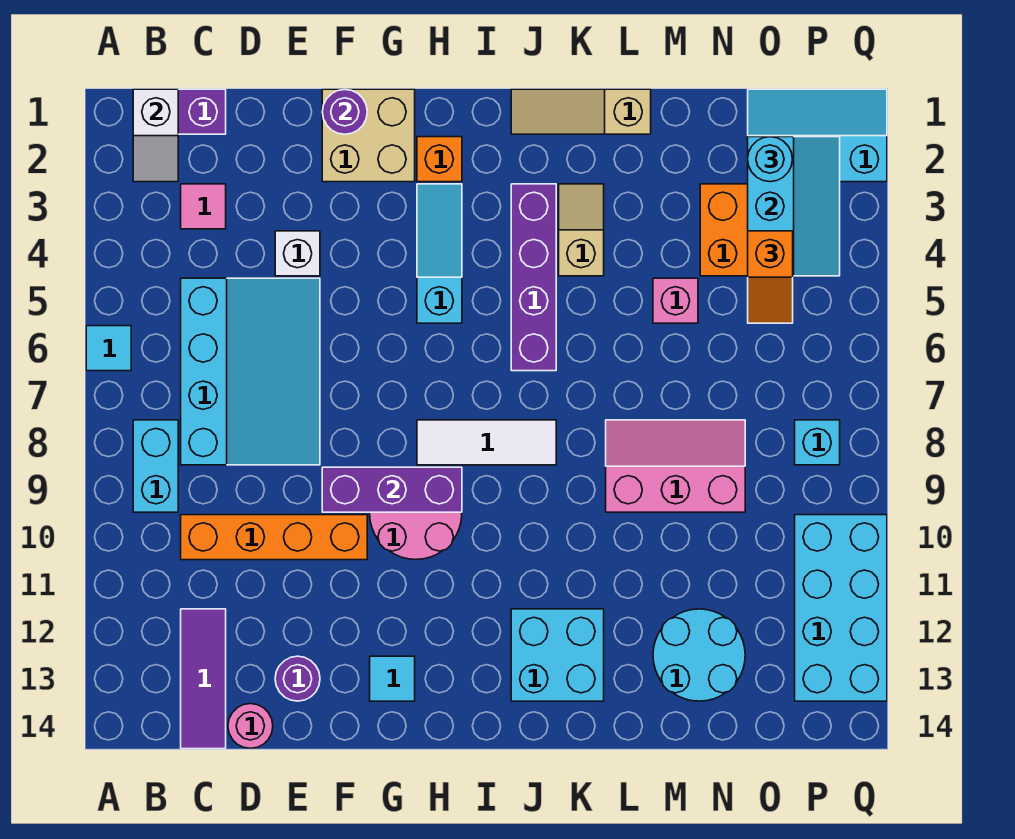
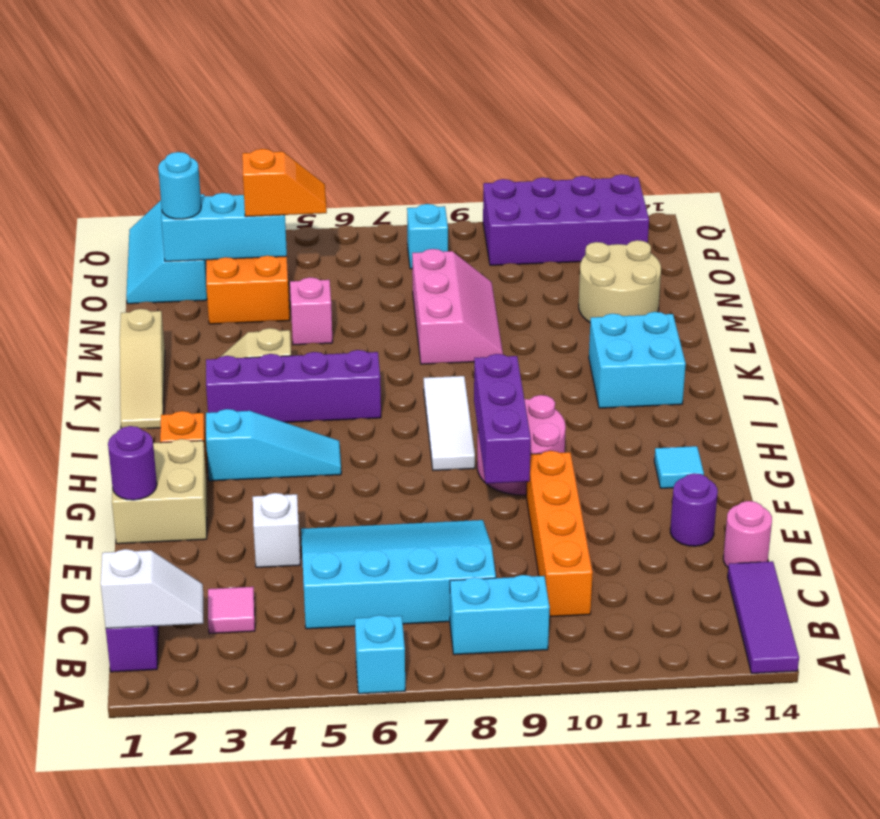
cyan tile A6 level 1 -> cyan brick A6 level 1
purple tile C12:C14 level 1 -> purple tile A14:C14 level 1
cyan slope H3:H5 level 1 top 5 -> cyan slope H3:H5 level 1 top 3
pink slope L8:N9 level 1 top 9 -> pink slope L8:N9 level 1 top 8
cyan round brick M12:N13 level 1 -> tan round brick M12:N13 level 1
cyan brick P10:Q13 level 1 -> purple brick P10:Q13 level 1

